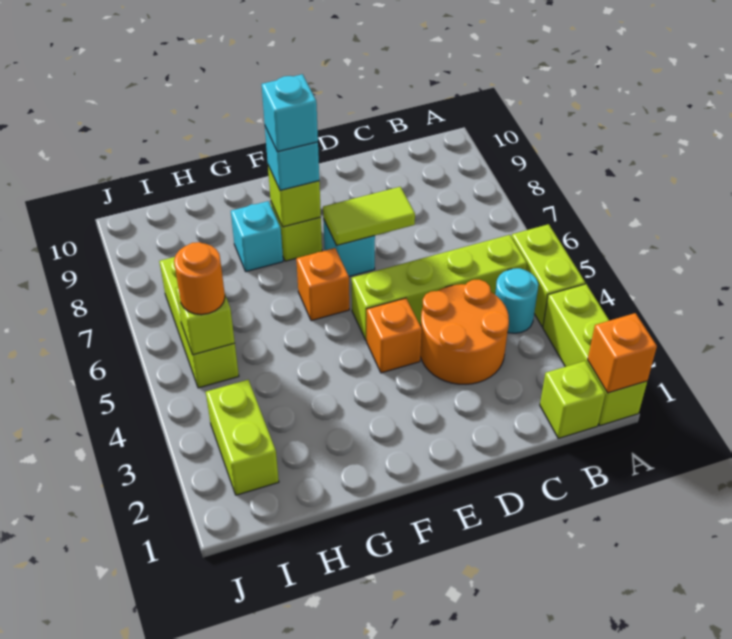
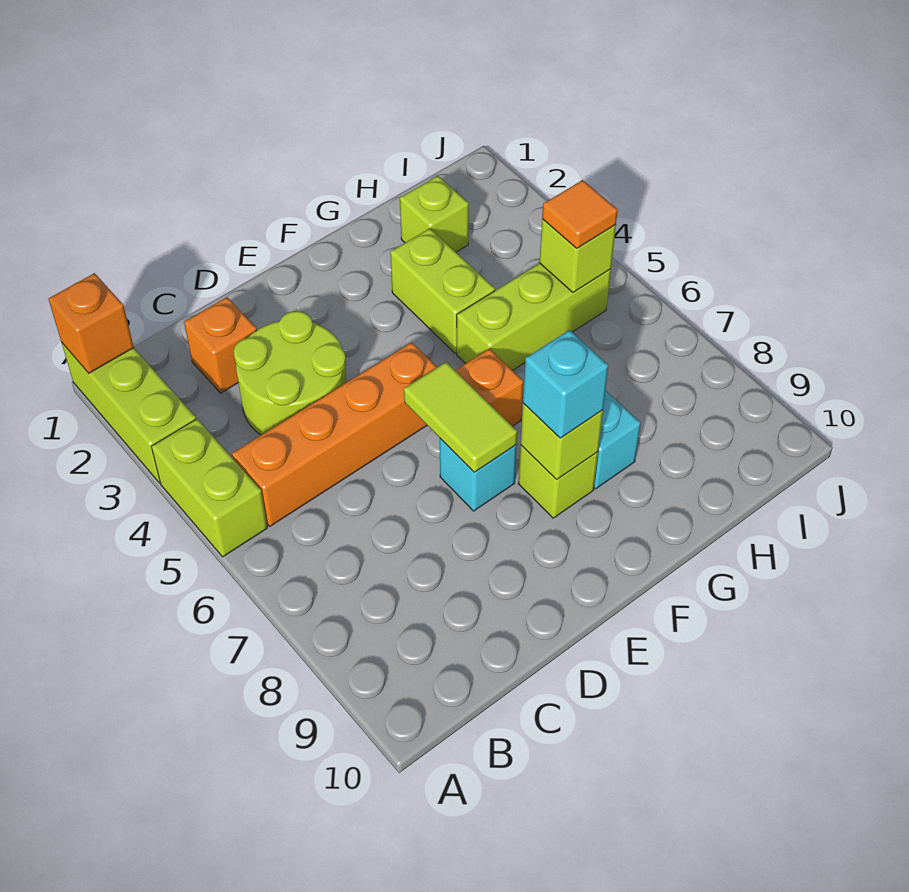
lime brick B1 level 1 -> lime brick H2 level 1
cyan round brick B4 level 1 -> none
lime brick B5:E5 level 1 -> orange brick B5:E5 level 1
orange round brick C3:D4 level 1 -> lime round brick C3:D4 level 1
lime tile D7:E7 level 2 -> lime tile E6:E7 level 2
orange brick E4 level 1 -> orange brick C2 level 1
cyan brick F8 level 4 -> none
lime brick I2:I3 level 1 -> lime brick G3:G4 level 1
lime brick I5:I7 level 1 -> lime brick G5:I5 level 1
orange round brick I5 level 3 -> orange tile I5 level 3

